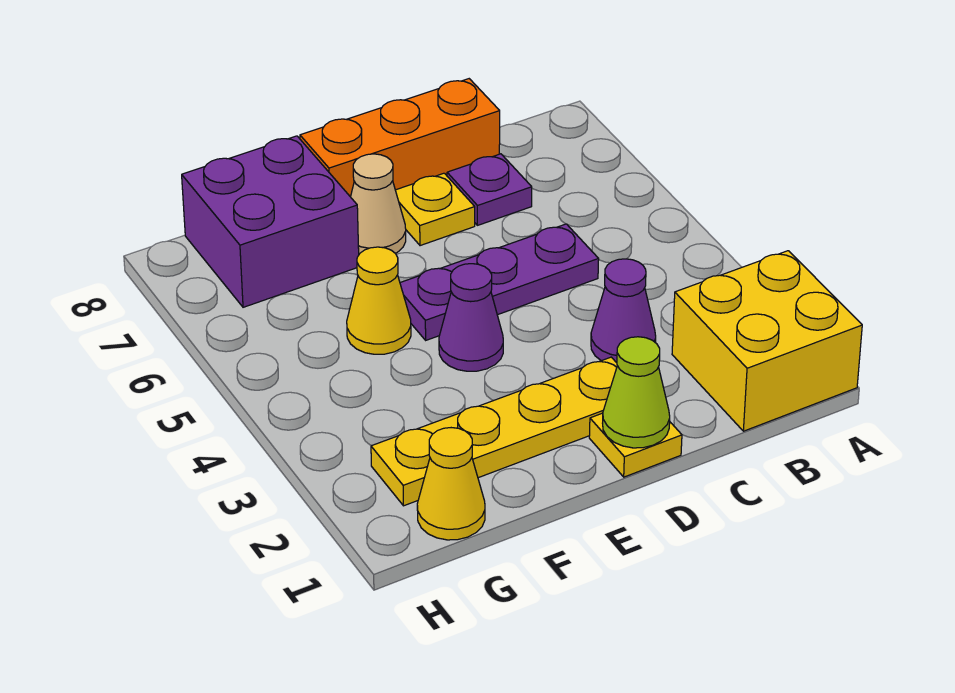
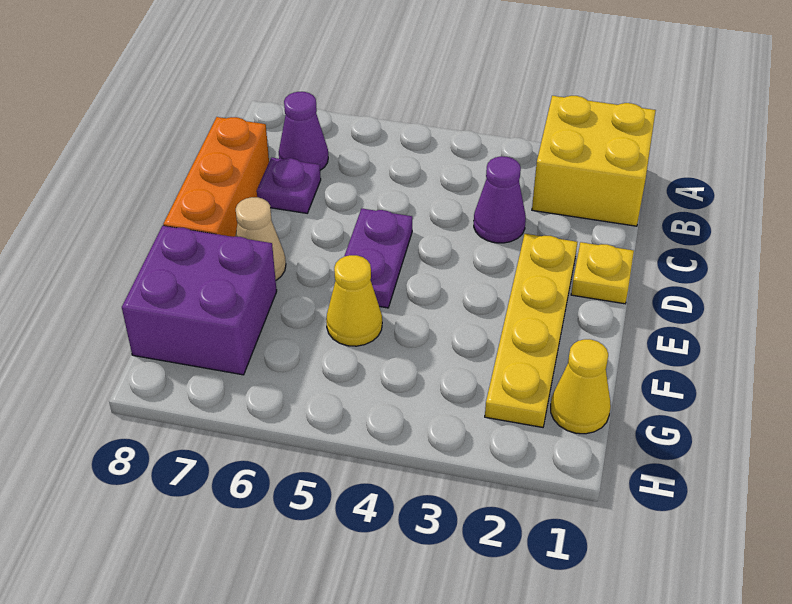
purple plate C5:E5 level 1 -> purple plate D5:E5 level 1
lime cone D1 level 2 -> none
yellow plate D7 level 1 -> none
purple cone E4 level 1 -> purple cone B7 level 1

